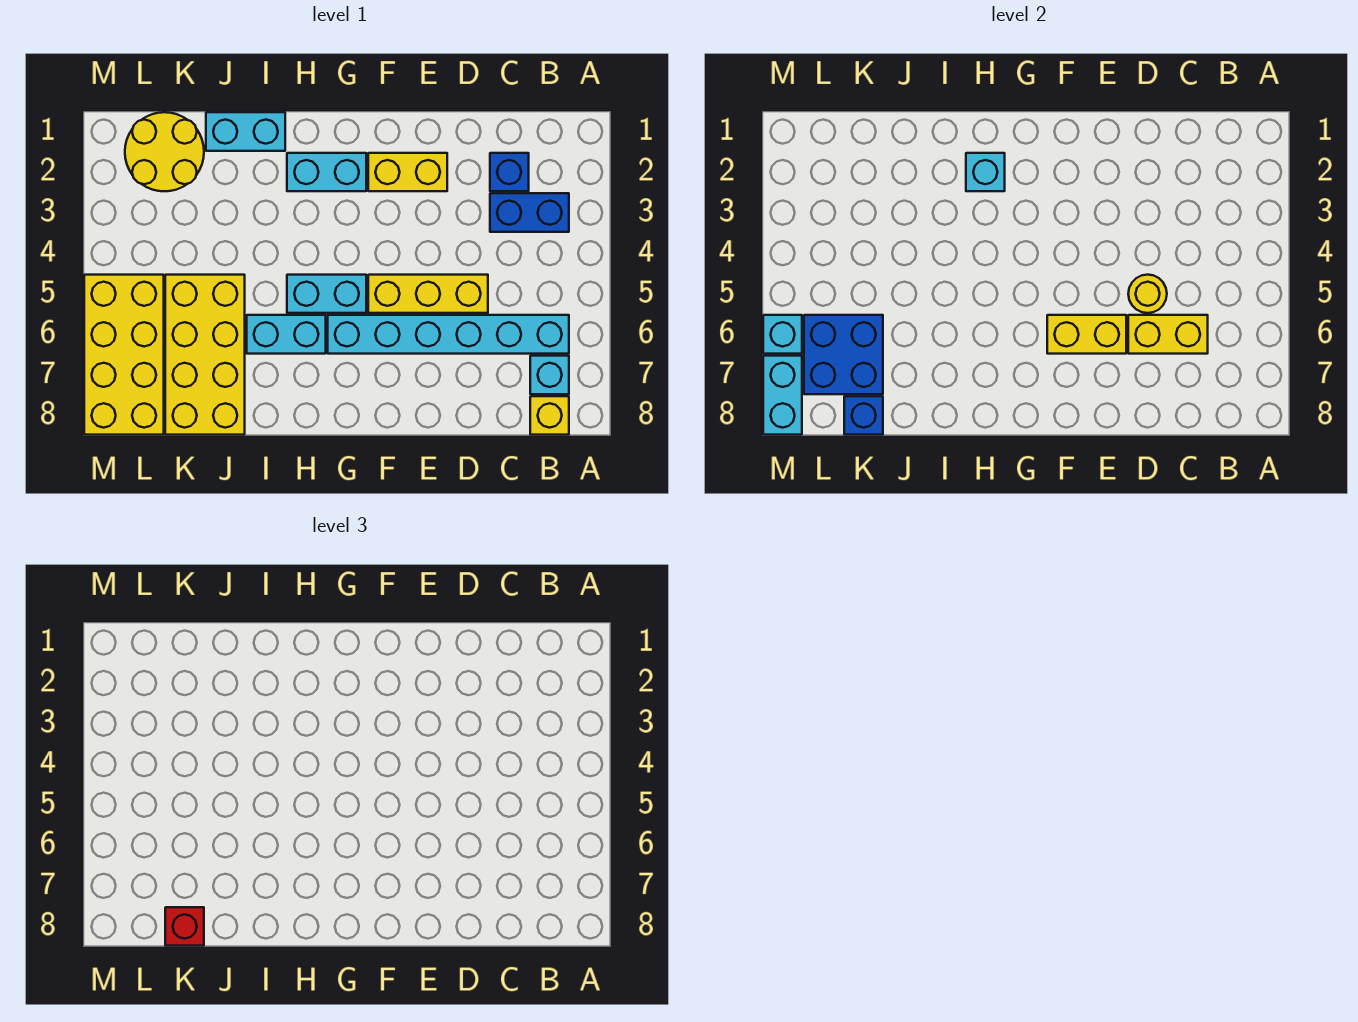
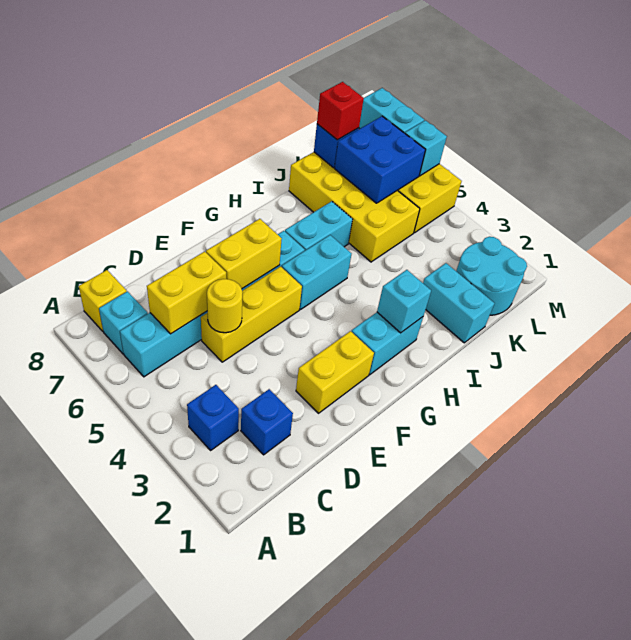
blue brick B3:C3 level 1 -> blue brick B3 level 1
cyan brick I1:J1 level 1 -> cyan brick J1:J2 level 1
yellow round brick K1:L2 level 1 -> cyan round brick K1:L2 level 1

